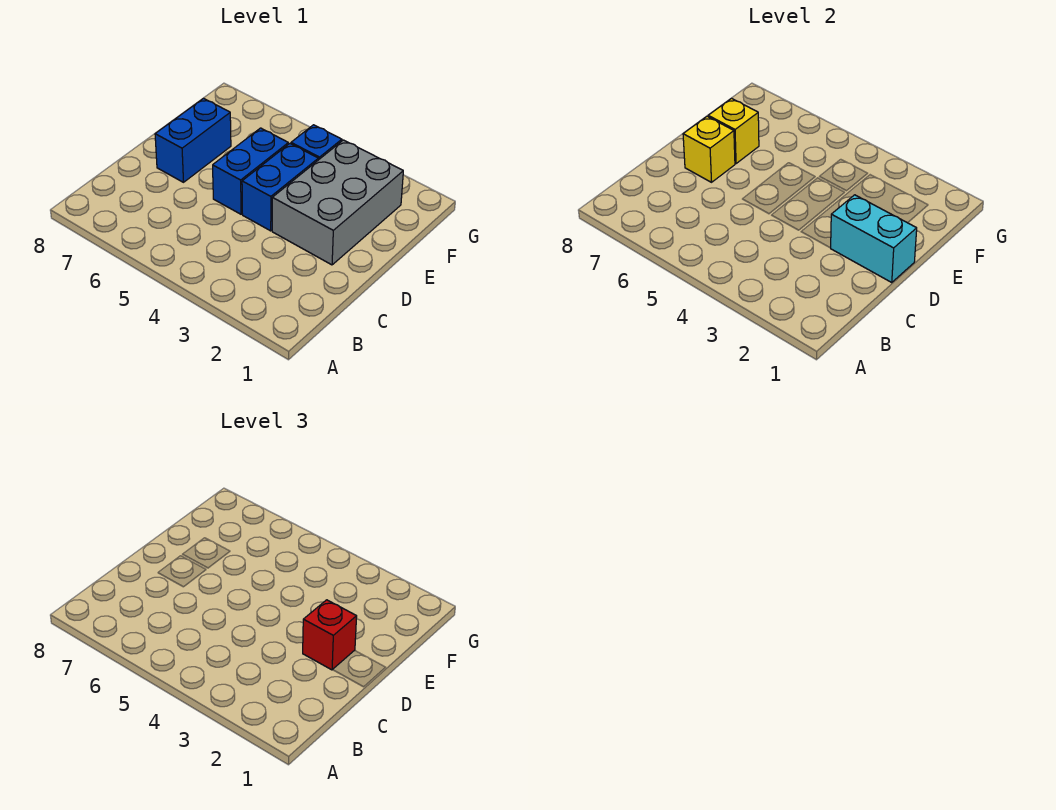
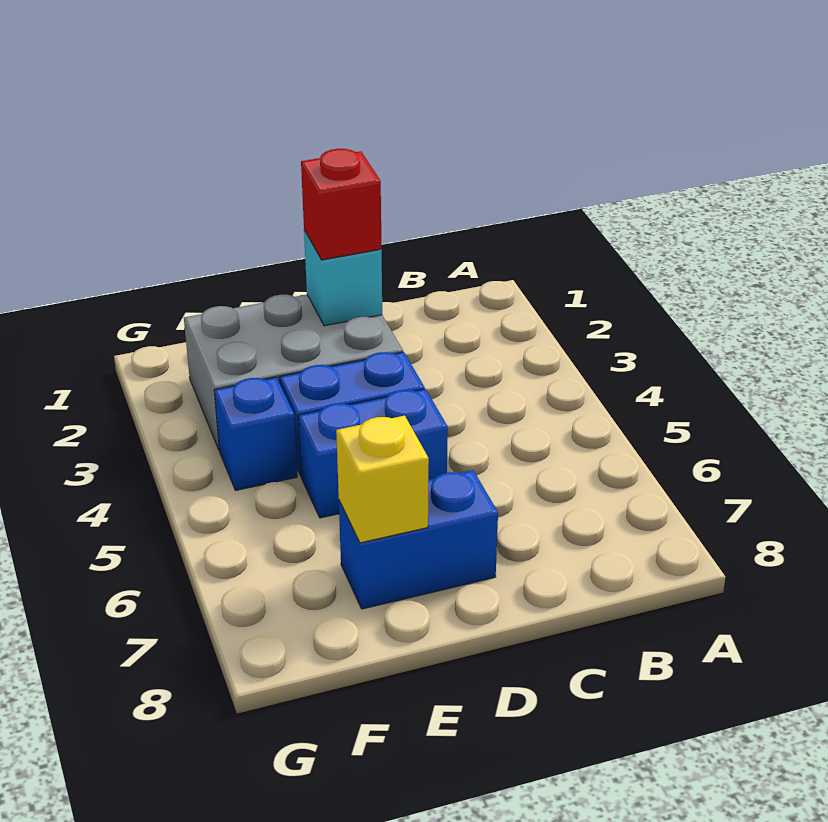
cyan brick D1:D2 level 2 -> cyan brick D2 level 2
yellow brick D7 level 2 -> none

